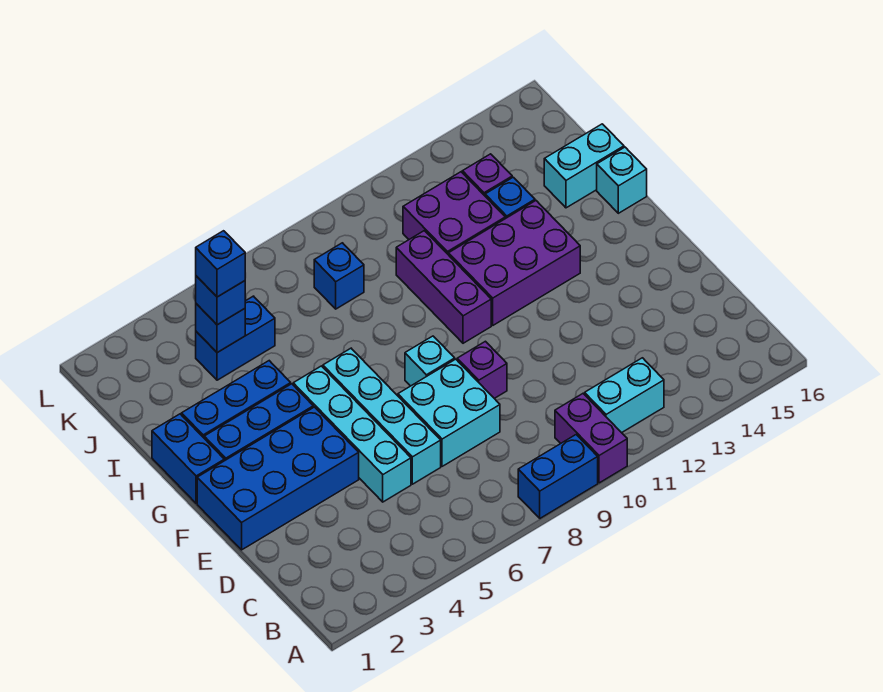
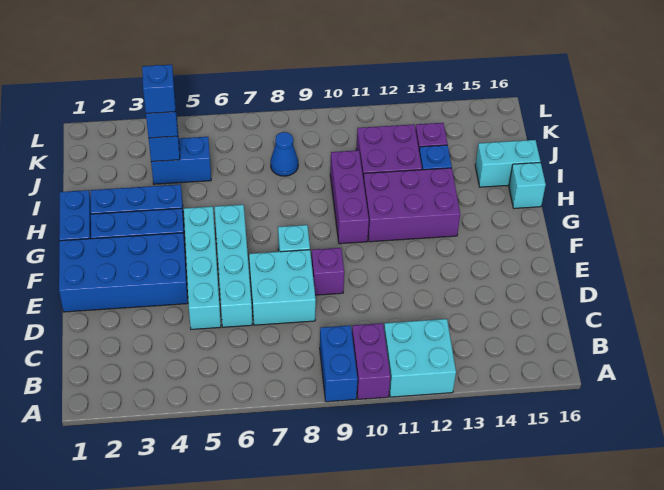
blue brick A8:A9 level 1 -> blue brick A9:B9 level 1
cyan brick B11:B12 level 1 -> cyan brick A11:B12 level 1
blue brick J8 level 1 -> blue cone J8 level 1

